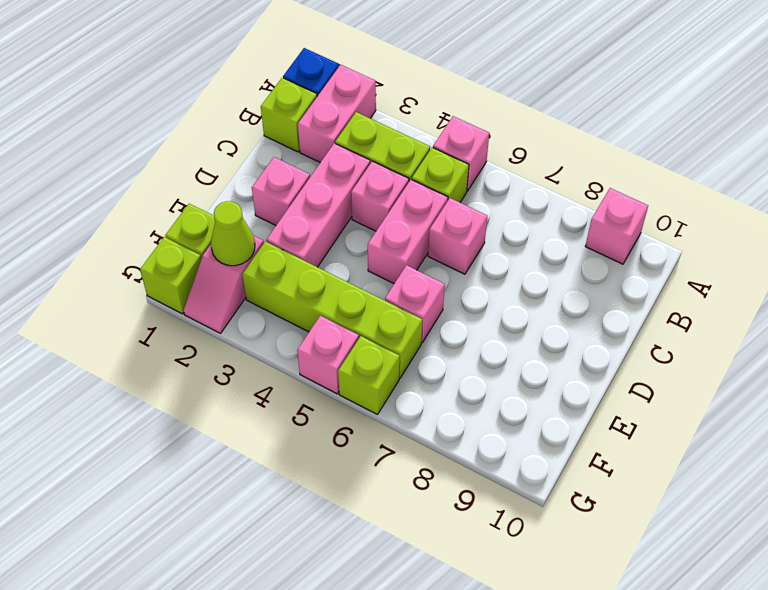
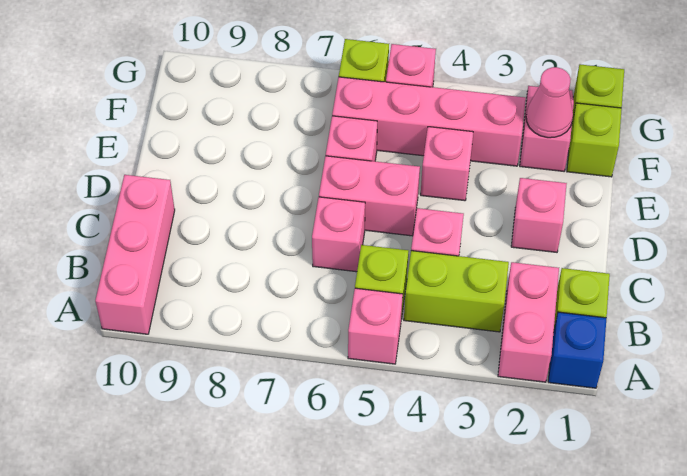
pink brick A9 level 1 -> pink brick E4 level 1
pink brick C3:E3 level 1 -> pink brick A10:C10 level 1
pink brick C5:D5 level 1 -> pink brick D5:D6 level 1
lime cone F2 level 2 -> pink cone F2 level 2
lime brick F3:F6 level 1 -> pink brick F3:F6 level 1

